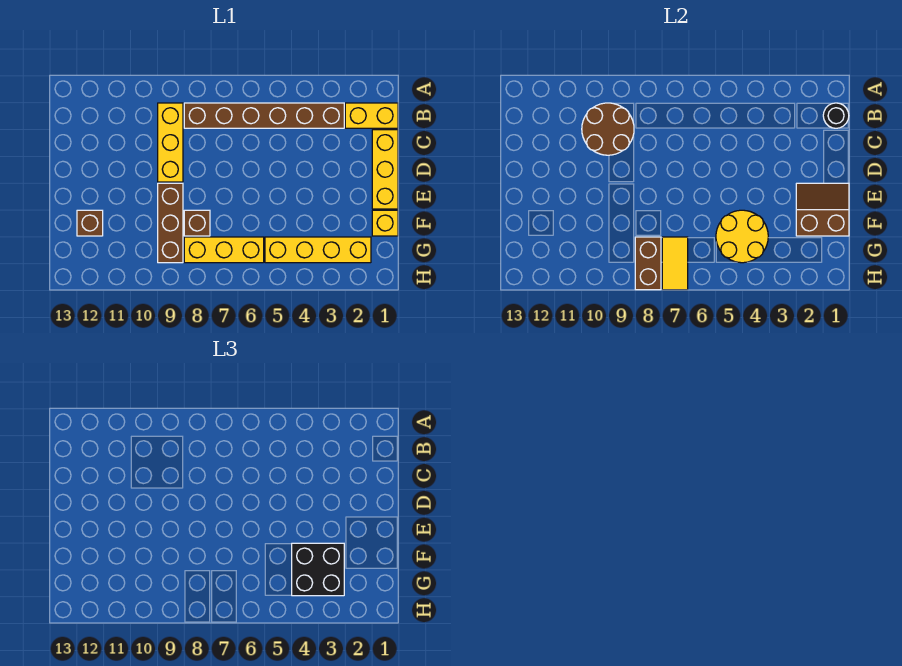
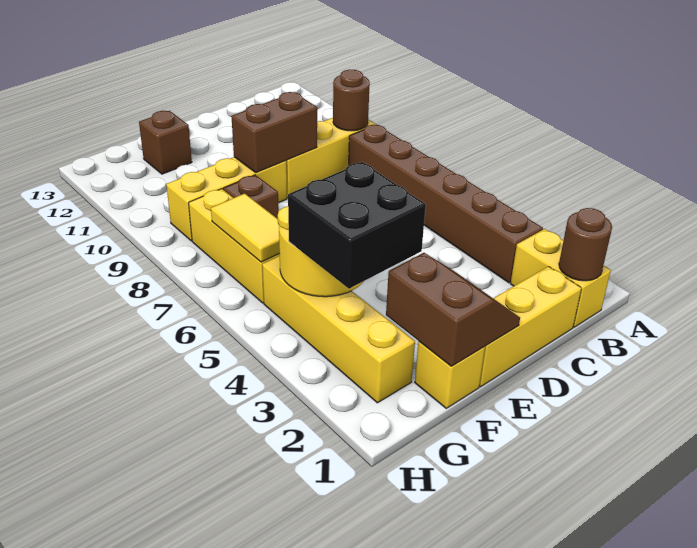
black round brick B1 level 2 -> brown round brick B1 level 2
brown round brick B9:C10 level 2 -> brown round brick B9 level 2
brown brick E9:G9 level 1 -> yellow brick E9:G9 level 1
yellow tile G7:H7 level 2 -> yellow tile G6:G7 level 2
brown brick G8:H8 level 2 -> brown brick D9:E9 level 2

